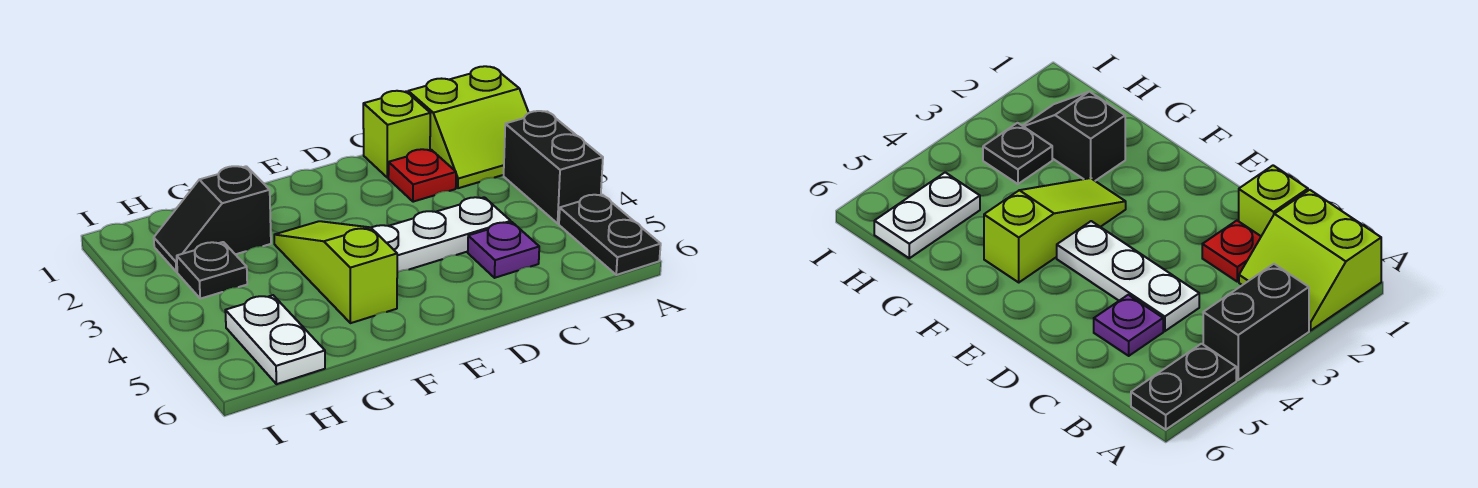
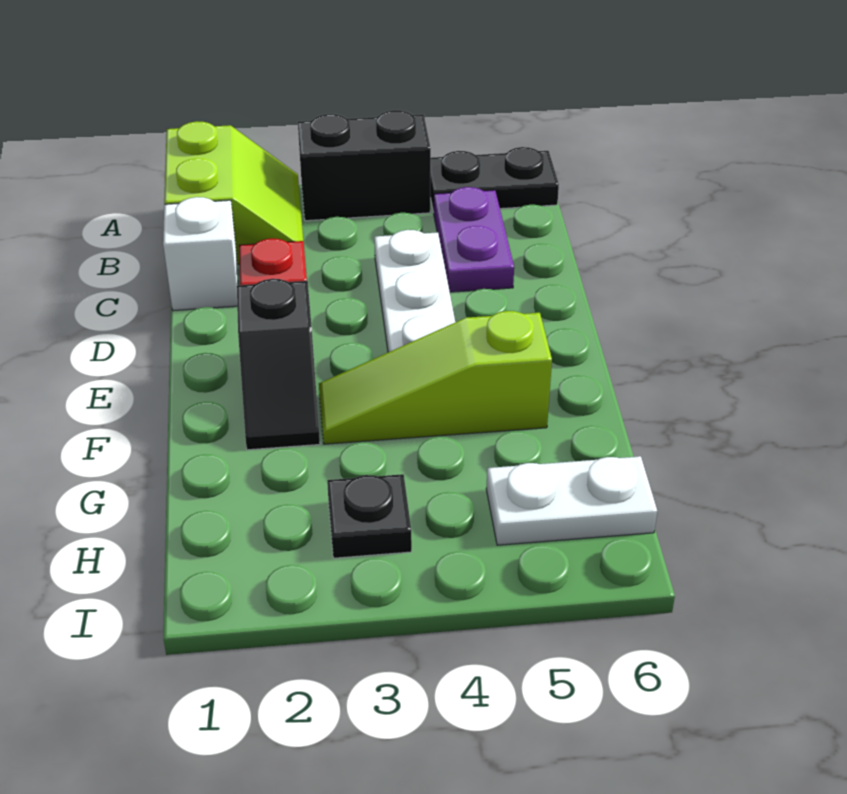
lime brick C1 level 1 -> white brick C1 level 1
purple plate C5 level 1 -> purple plate B5:C5 level 1
black slope G2:H2 level 1 top G -> black slope E2:F2 level 1 top E

